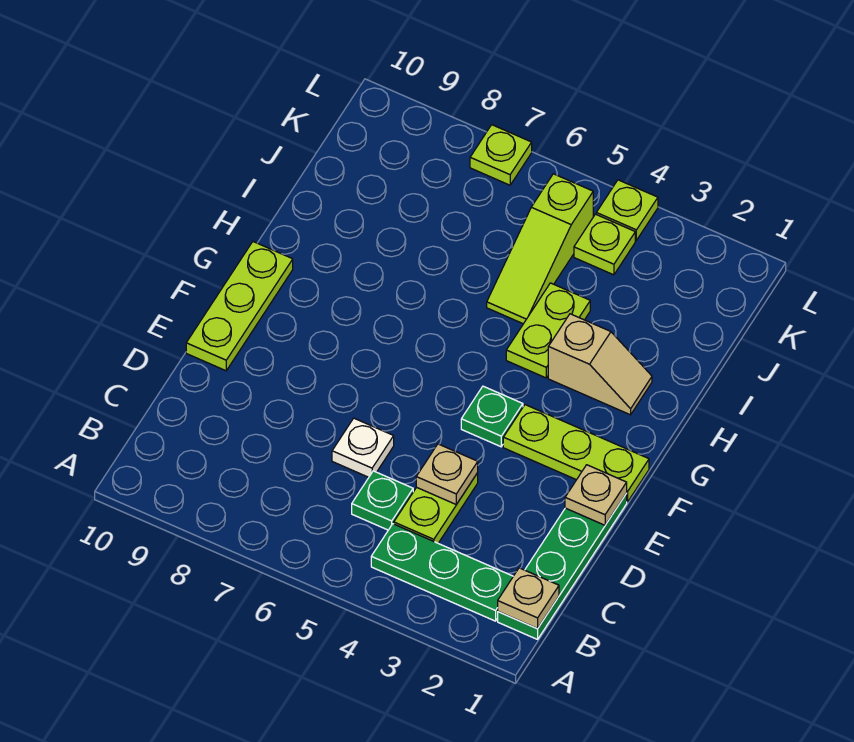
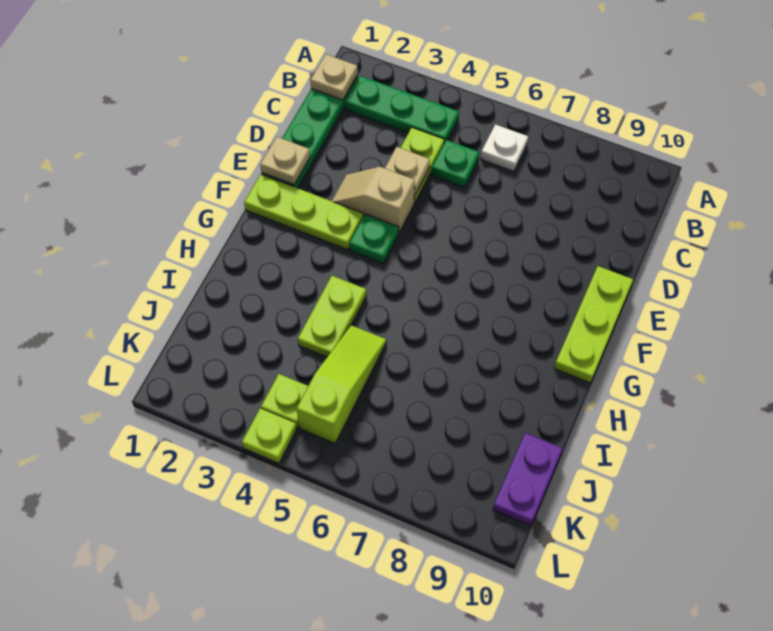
white plate D6 level 1 -> white plate B6 level 1
tan slope H2:H3 level 1 top 3 -> tan slope E3:E4 level 1 top 4
none -> purple plate J10:K10 level 1
lime plate L7 level 1 -> none

